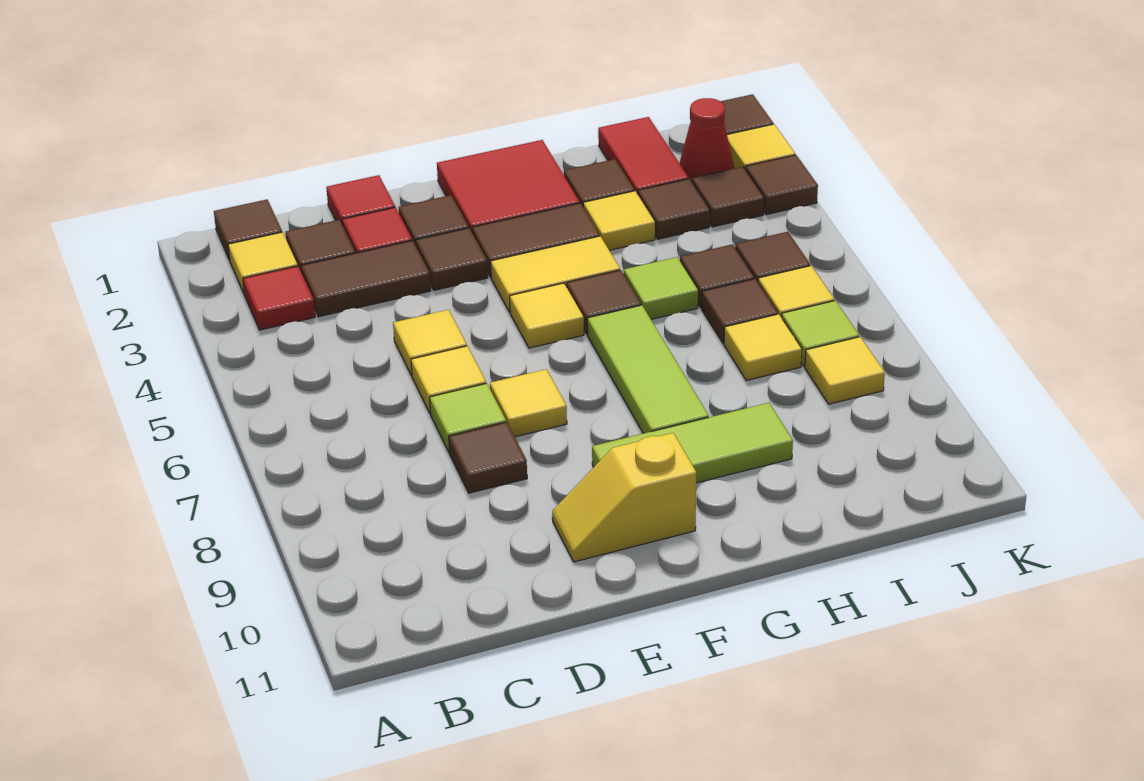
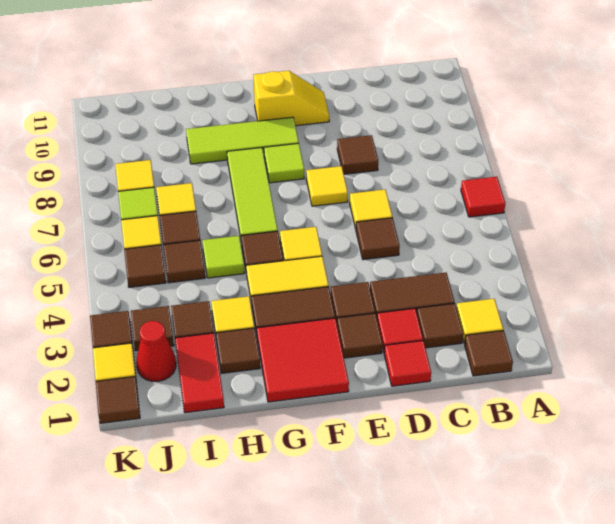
red tile B3 level 1 -> red tile A6 level 1
yellow tile D5 level 1 -> brown tile D5 level 1
lime tile D7 level 1 -> lime tile F8 level 1

